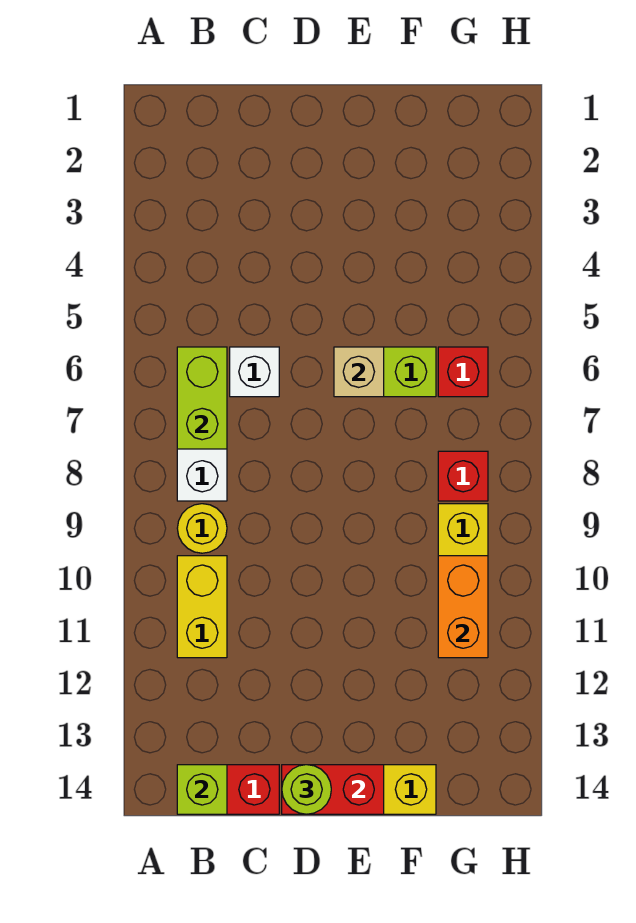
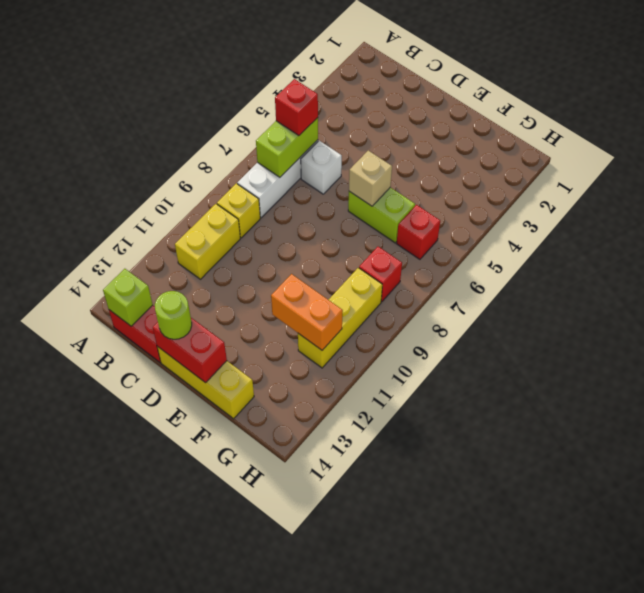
none -> red brick B6 level 3
yellow round brick B9 level 1 -> yellow brick B9 level 1
orange brick G10:G11 level 2 -> orange brick F11:G11 level 2

